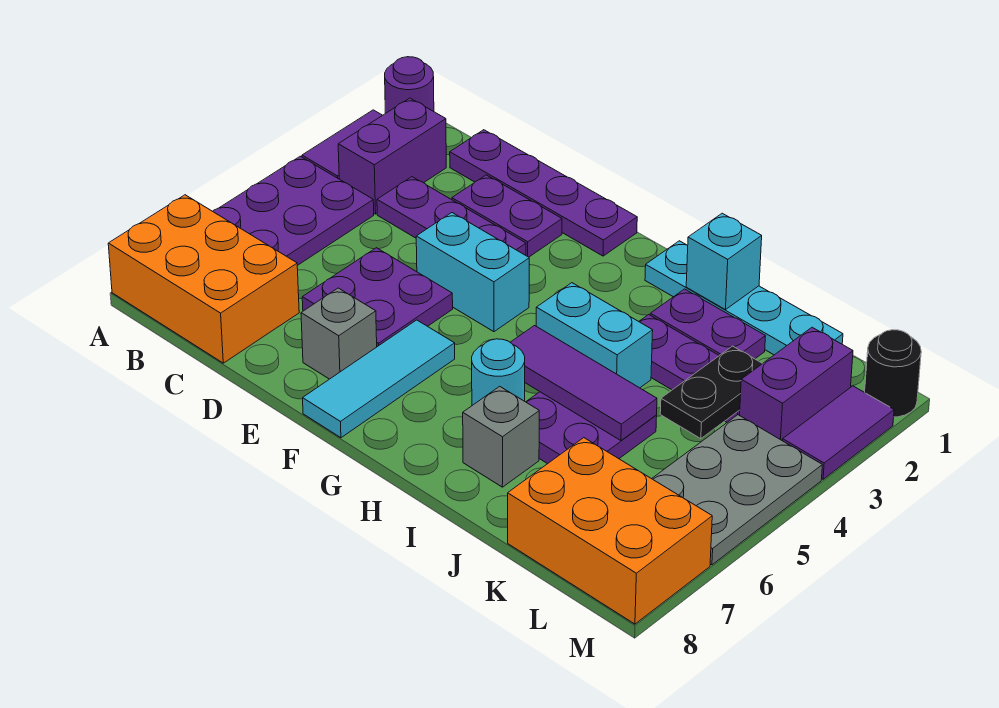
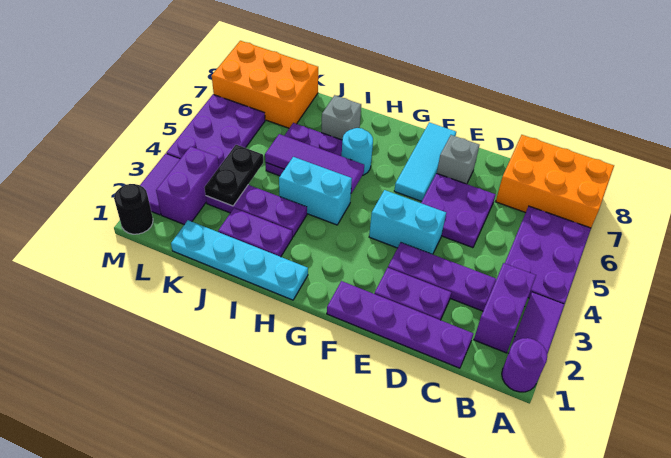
cyan brick I1 level 2 -> none
grey plate L4:M6 level 1 -> purple plate L4:M6 level 1

